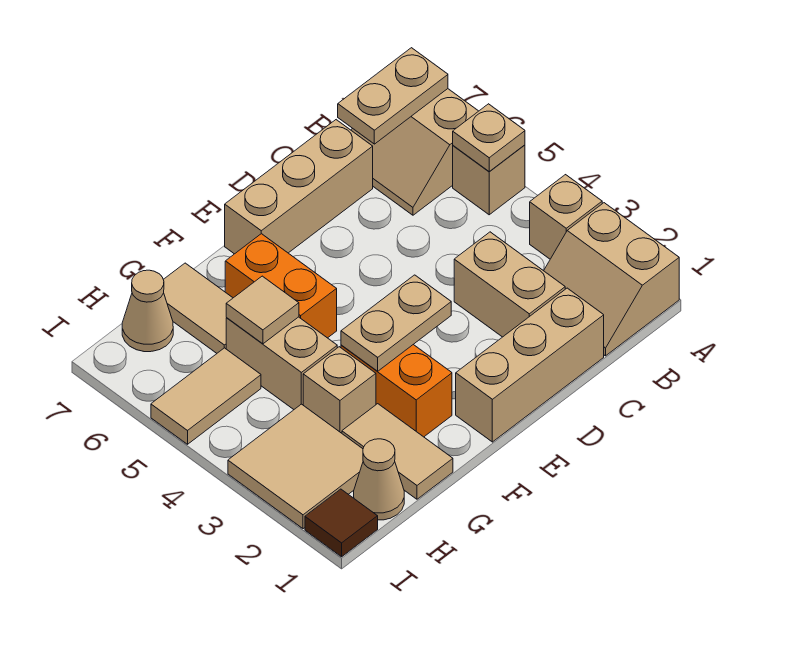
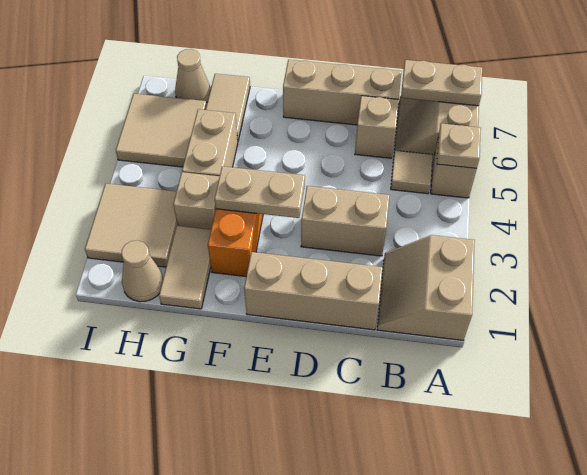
tan brick A3 level 1 -> tan brick C6 level 1
tan brick C2:C3 level 1 -> tan brick C3:D3 level 1
orange brick F5:F6 level 1 -> none
tan tile G5 level 2 -> tan tile B5 level 1
tan tile H5:I5 level 1 -> tan tile H5:I6 level 1
brown tile I1 level 1 -> none

